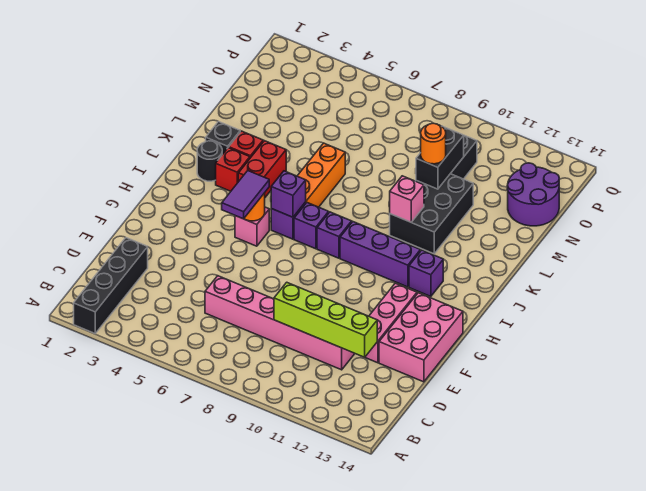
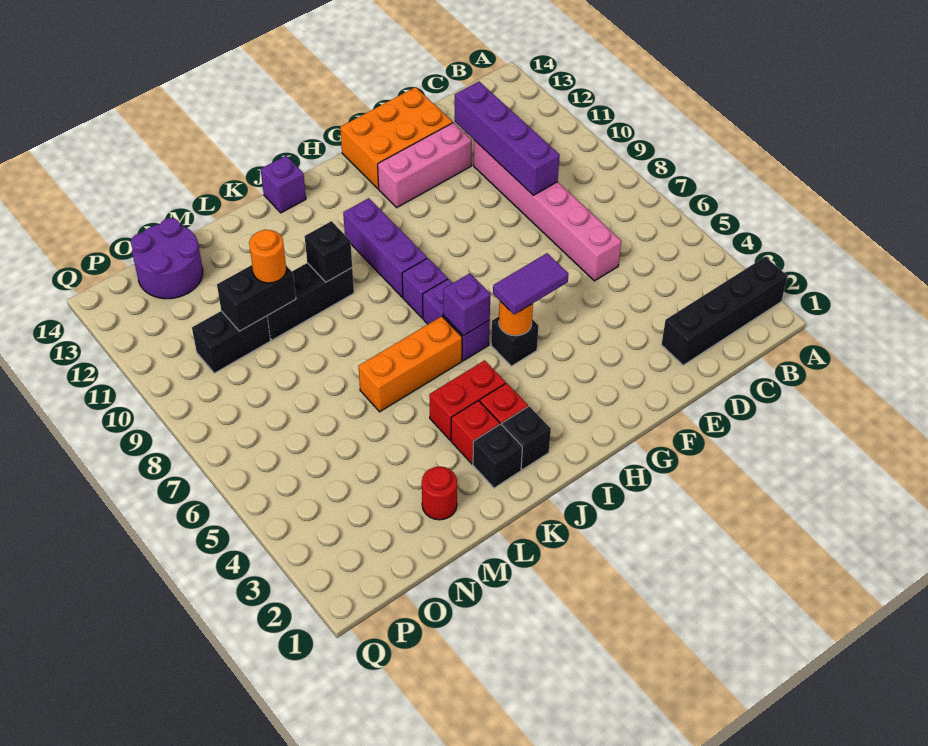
lime brick D9:D12 level 2 -> purple brick D9:D12 level 2
pink brick E13:G14 level 1 -> orange brick E13:G14 level 1
pink brick H5 level 1 -> black brick H5 level 1
purple brick I12 level 1 -> purple brick J14 level 1
black round brick J2 level 1 -> black brick J2 level 1
black brick K10:M11 level 1 -> black brick K10:M10 level 1
pink brick K10 level 2 -> black brick K10 level 2
none -> red round brick M2 level 1

